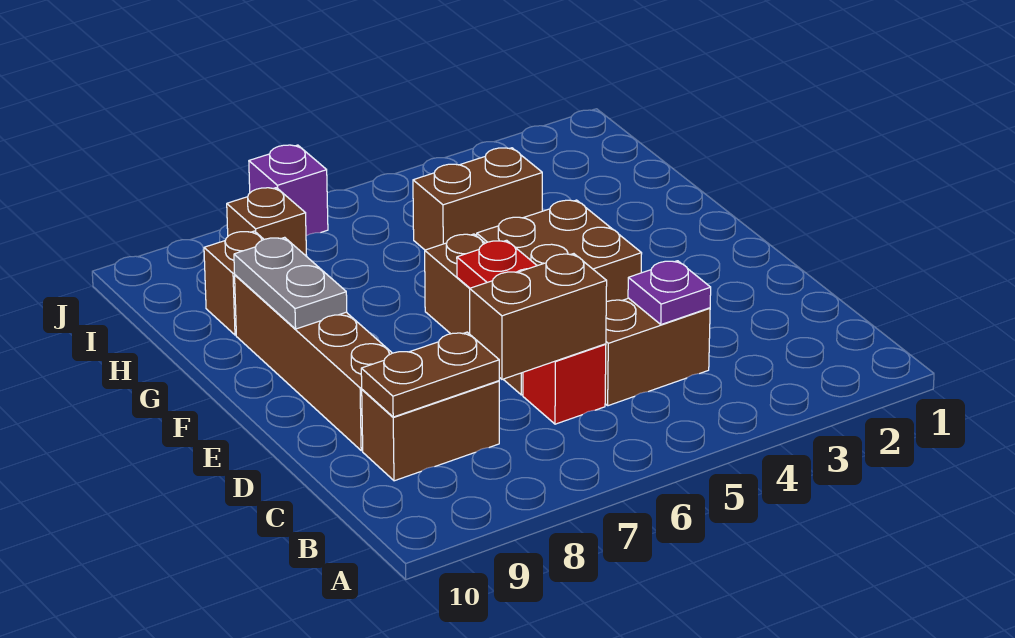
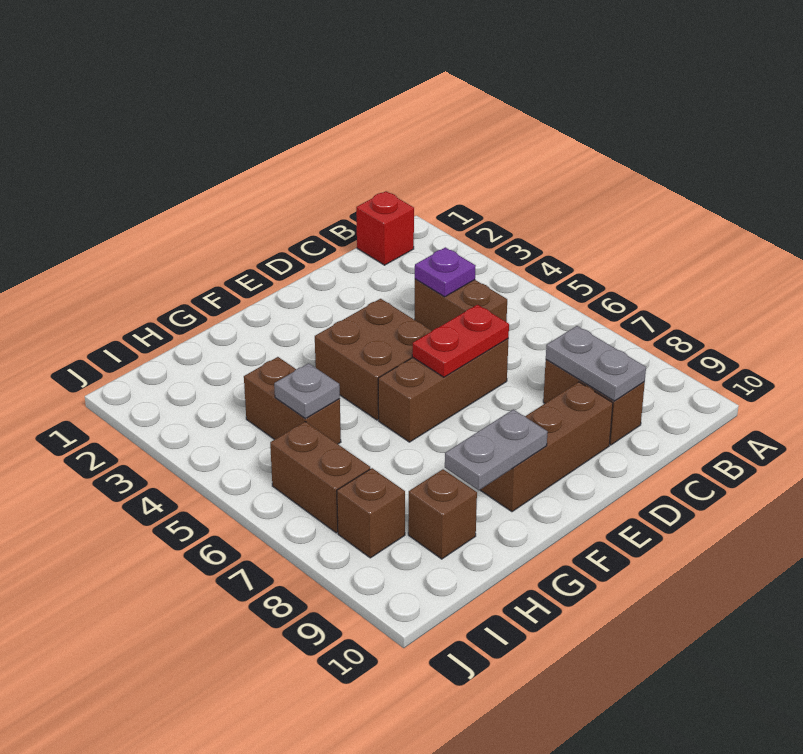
red brick C6 level 1 -> red brick B1 level 1
brown brick C6:C7 level 2 -> brown brick I6:I7 level 1
brown plate C8:C9 level 2 -> grey plate C8:C9 level 2
brown brick D9:G9 level 1 -> brown brick D9:F9 level 1
none -> grey plate H5 level 2
purple brick J7 level 1 -> none

